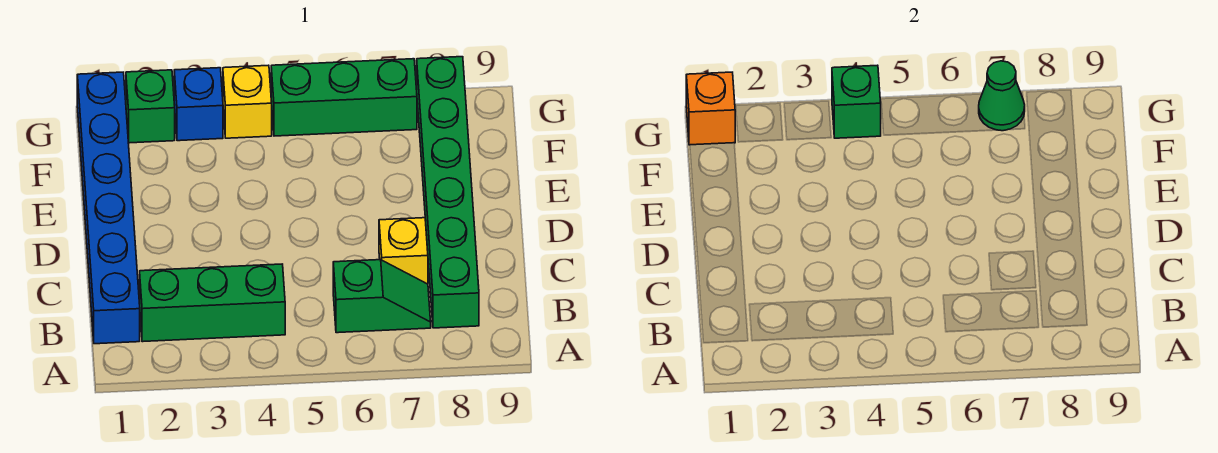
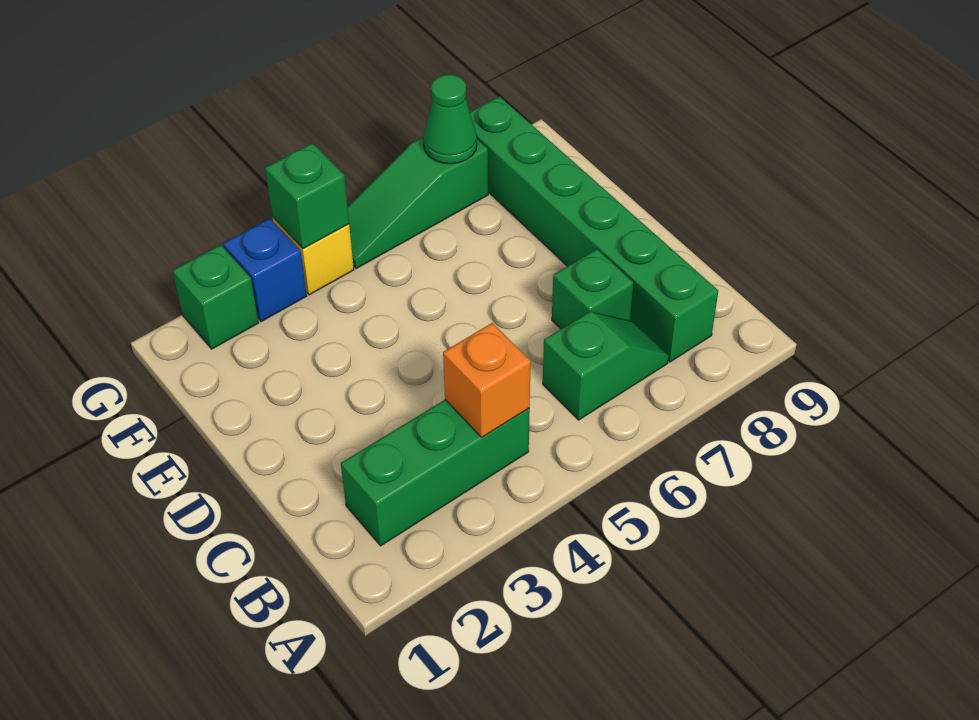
blue brick B1:G1 level 1 -> none
yellow brick C7 level 1 -> green brick C7 level 1
orange brick G1 level 2 -> orange brick B4 level 2
green brick G5:G7 level 1 -> green slope G5:G7 level 1 top 7

